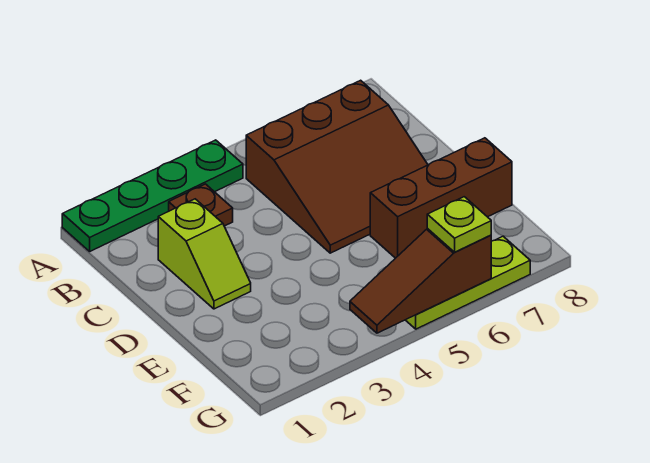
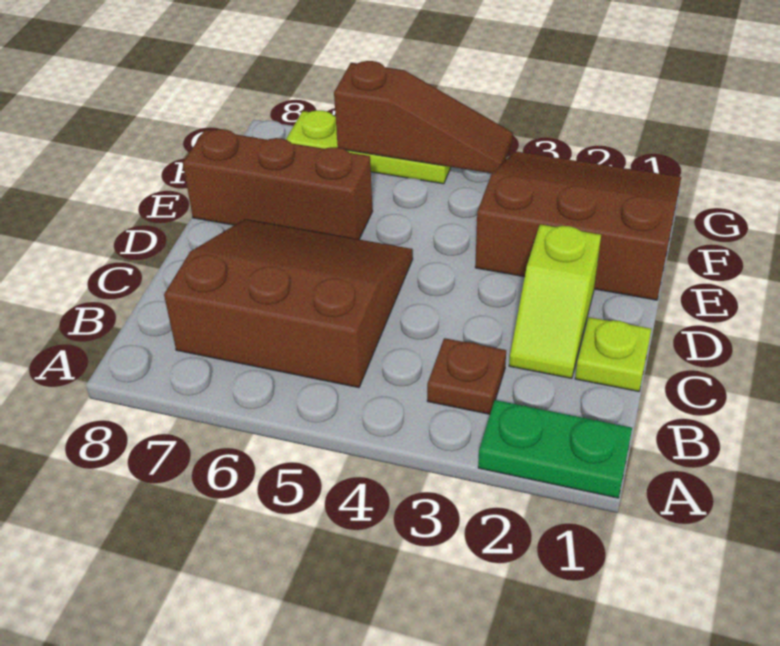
green plate A1:A4 level 1 -> green plate A1:A2 level 1
lime slope C2:D2 level 1 top C -> lime slope C2:D2 level 1 top D
none -> brown slope E1:G3 level 1 top E
lime plate G6 level 3 -> lime plate C1 level 1

